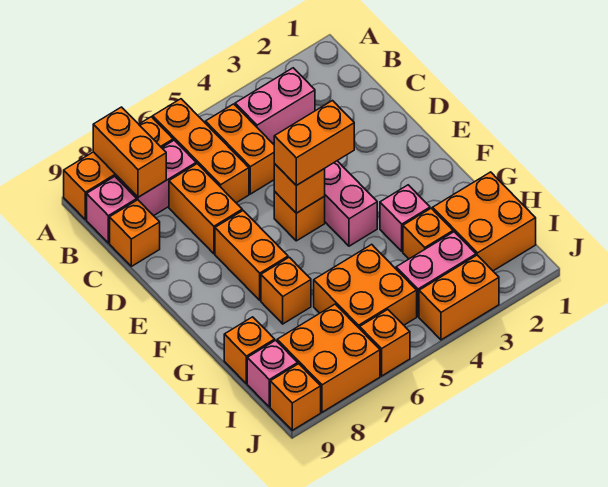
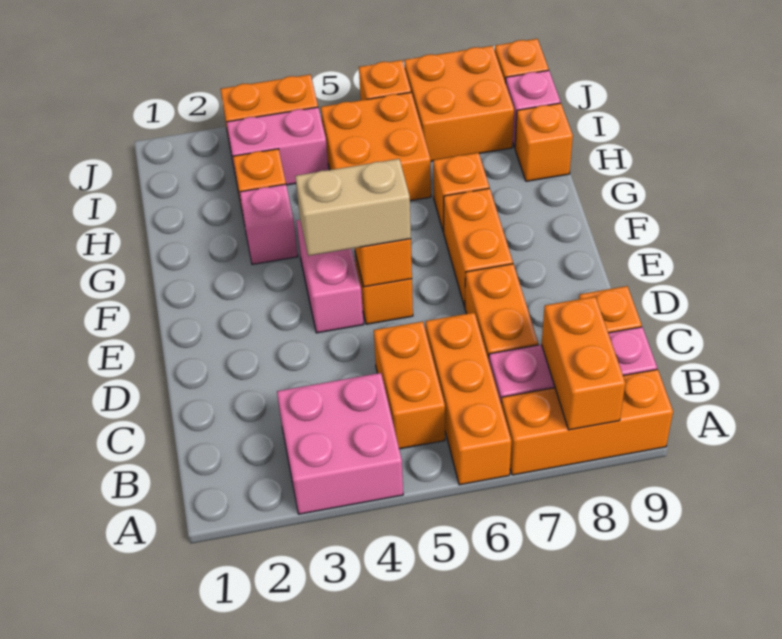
pink brick B3:B4 level 1 -> pink brick A3:B4 level 1
orange brick E4:E5 level 3 -> tan brick E4:E5 level 3
orange brick H1:I2 level 1 -> none

